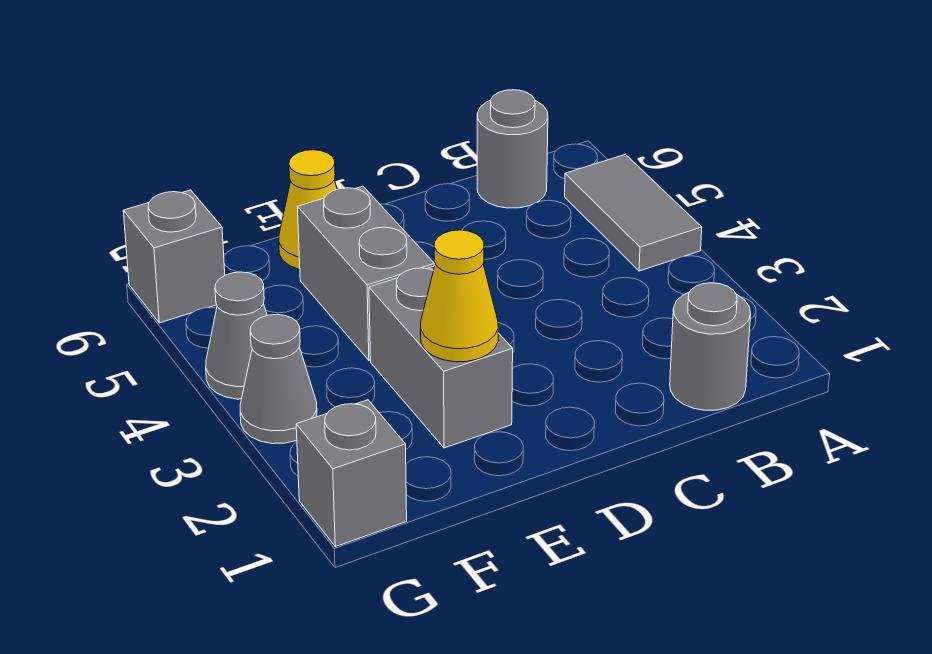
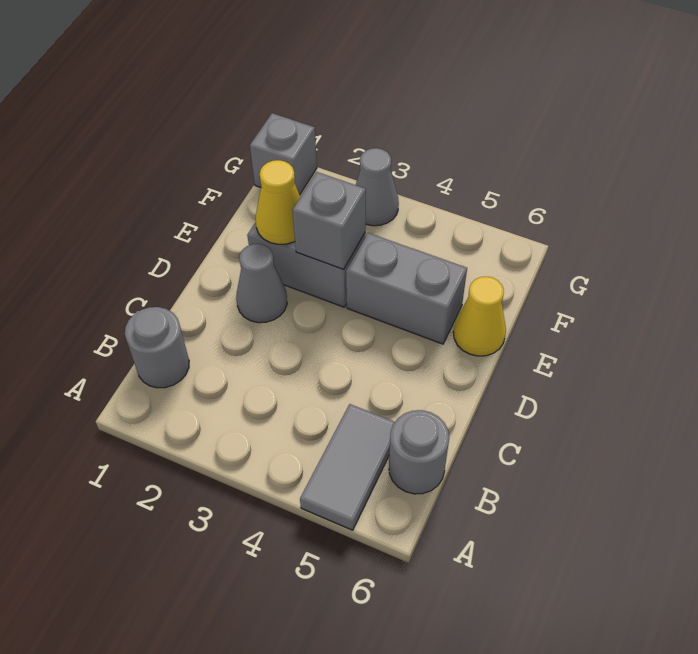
grey tile A4:A5 level 1 -> grey tile A5:B5 level 1
grey cone G4 level 1 -> grey cone D2 level 1
grey brick G6 level 1 -> grey brick E3 level 2

